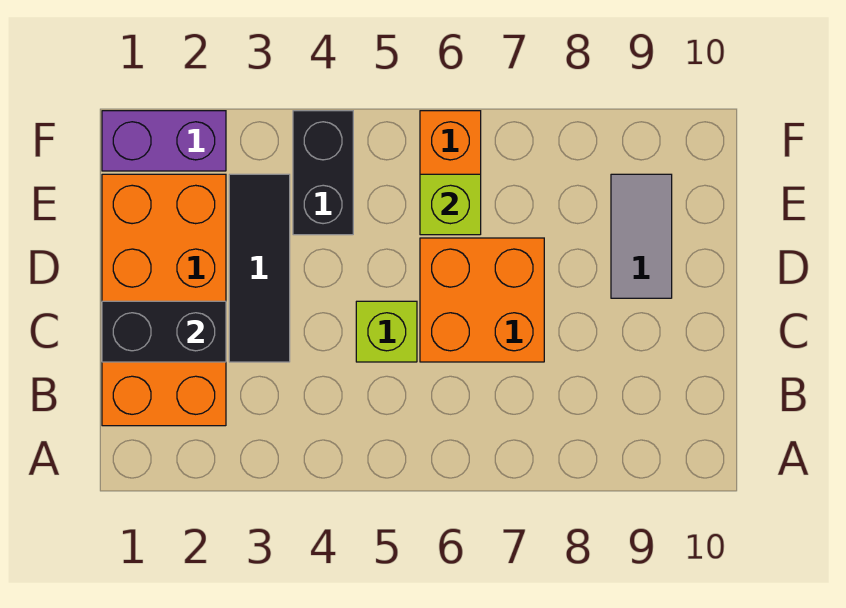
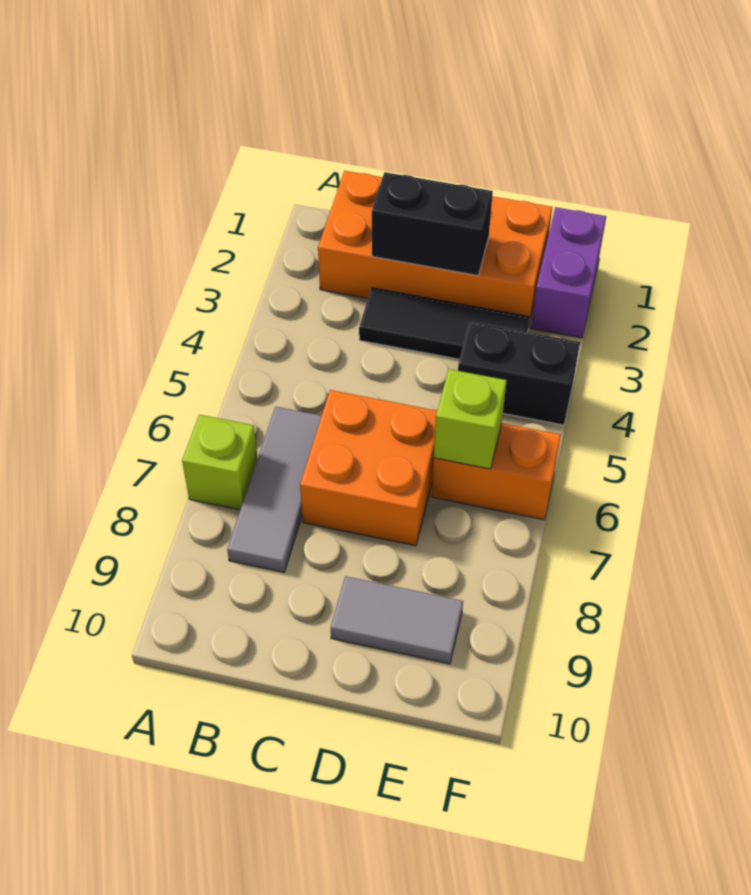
none -> grey tile B6:B8 level 1
black brick C1:C2 level 2 -> black brick C2:D2 level 2
lime brick C5 level 1 -> lime brick A7 level 1

